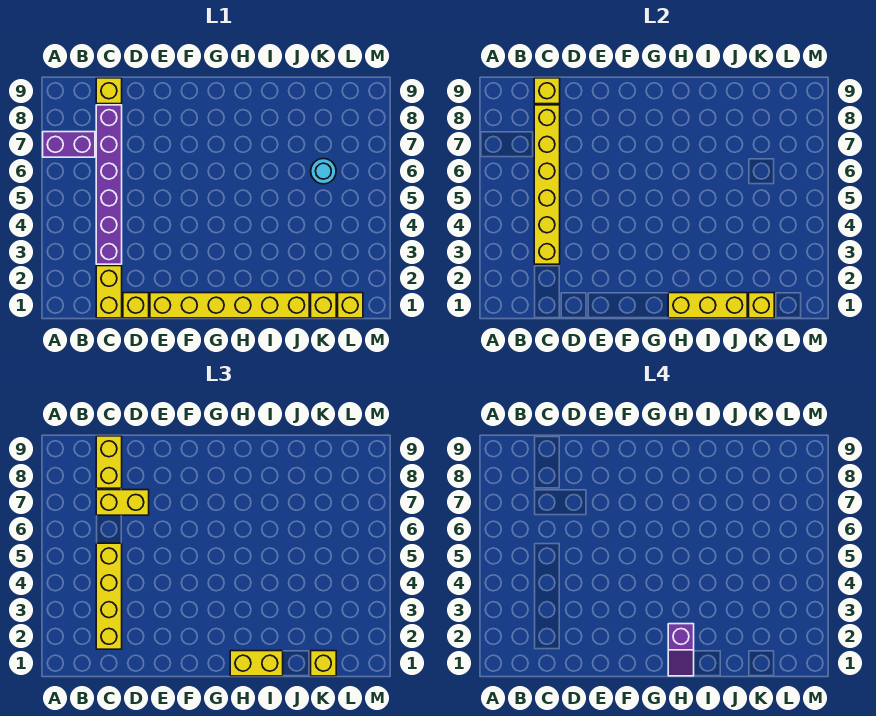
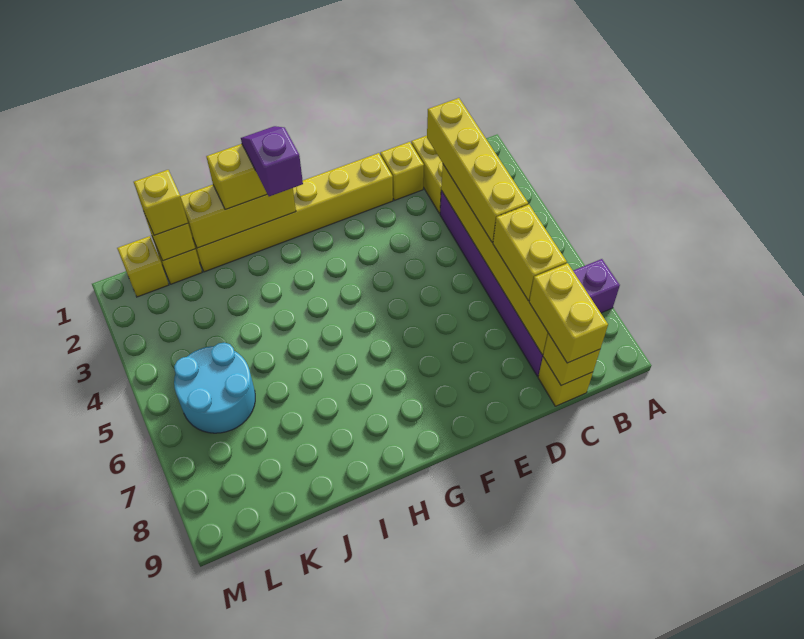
yellow brick C7:D7 level 3 -> yellow brick C6:C7 level 3
cyan round brick K6 level 1 -> cyan round brick K5:L6 level 1

